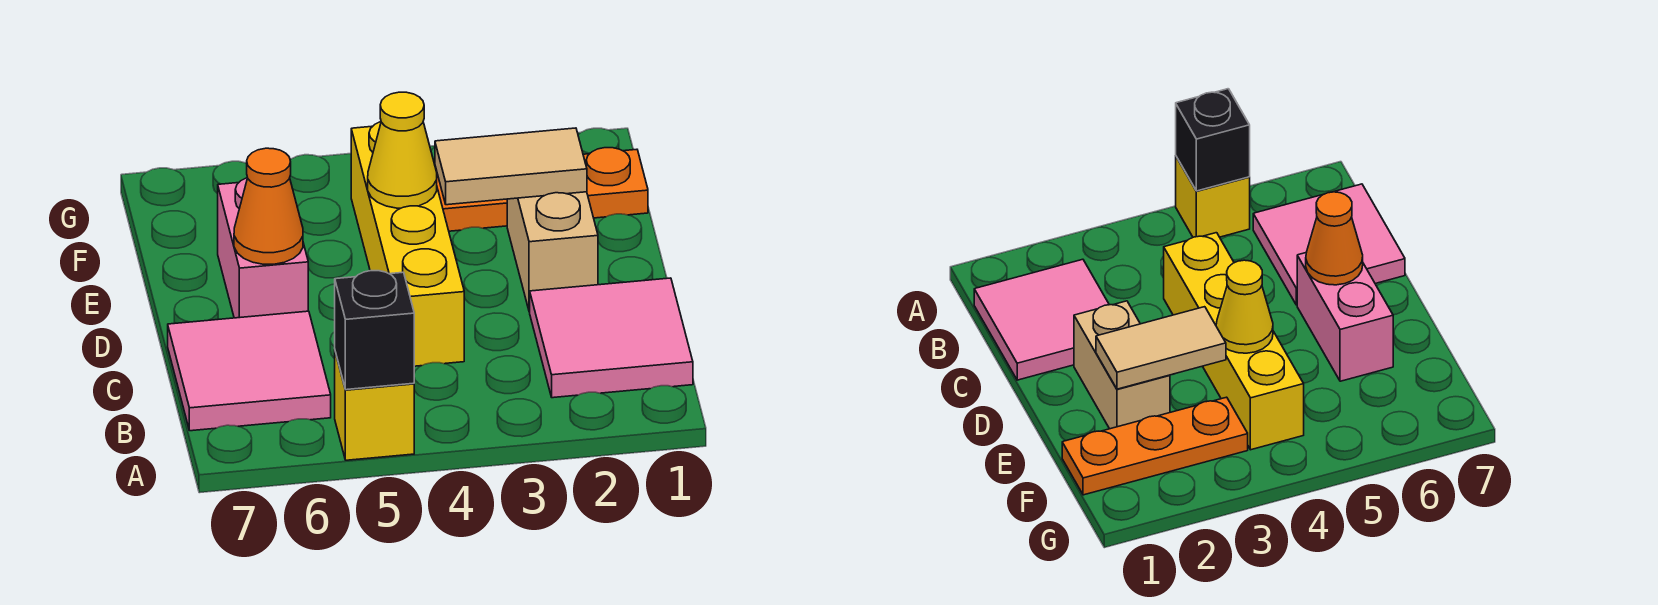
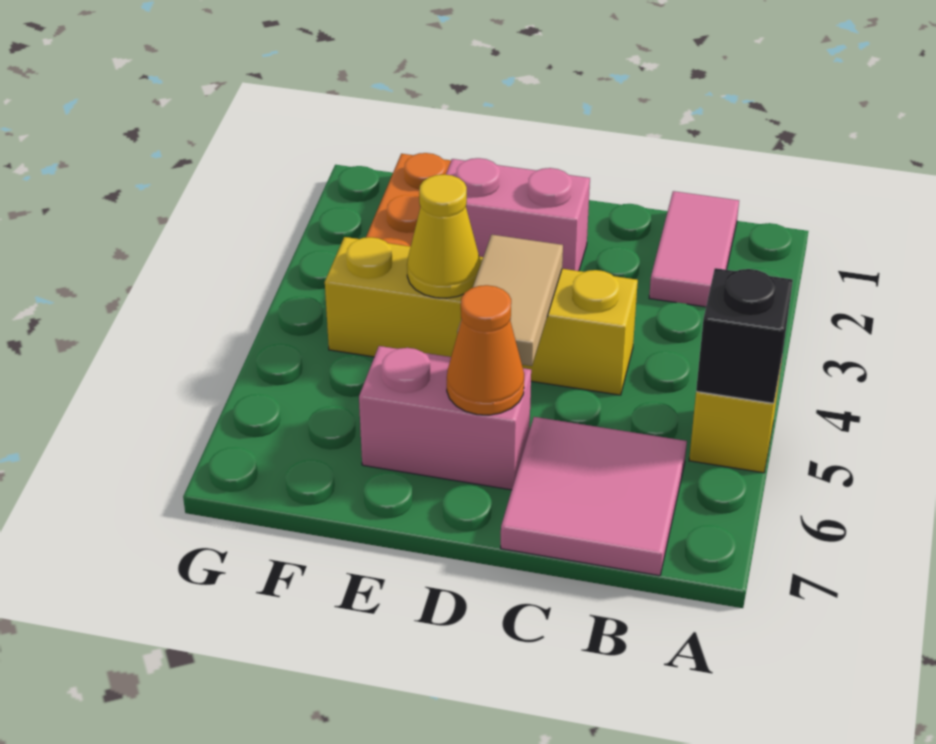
pink tile B1:C2 level 1 -> pink tile B1:B2 level 1
tan brick D2:E2 level 1 -> pink brick D2:E2 level 1
tan tile E2:E3 level 2 -> tan tile D4:D5 level 2

